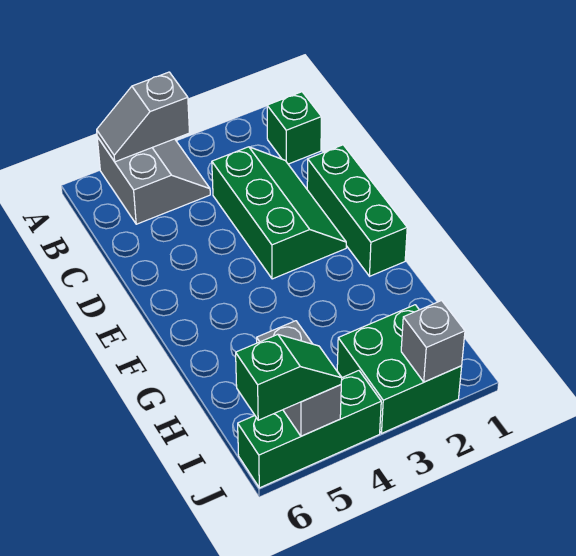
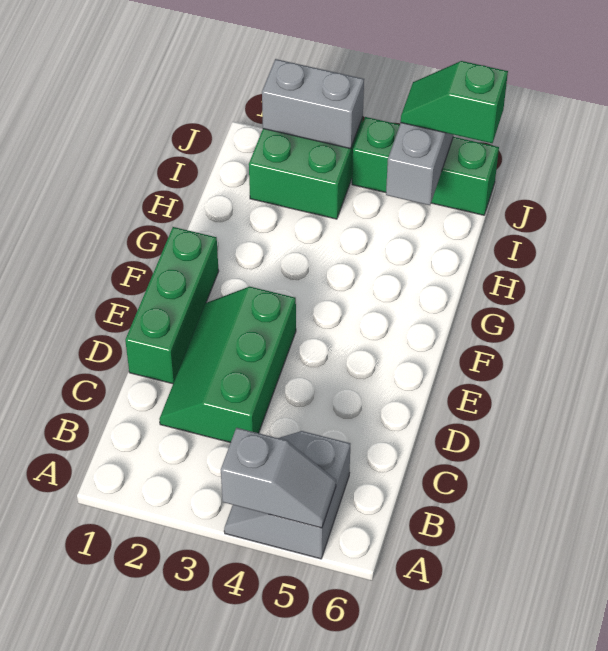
green brick B1 level 1 -> none
grey brick J2 level 2 -> grey brick J2:J3 level 2

